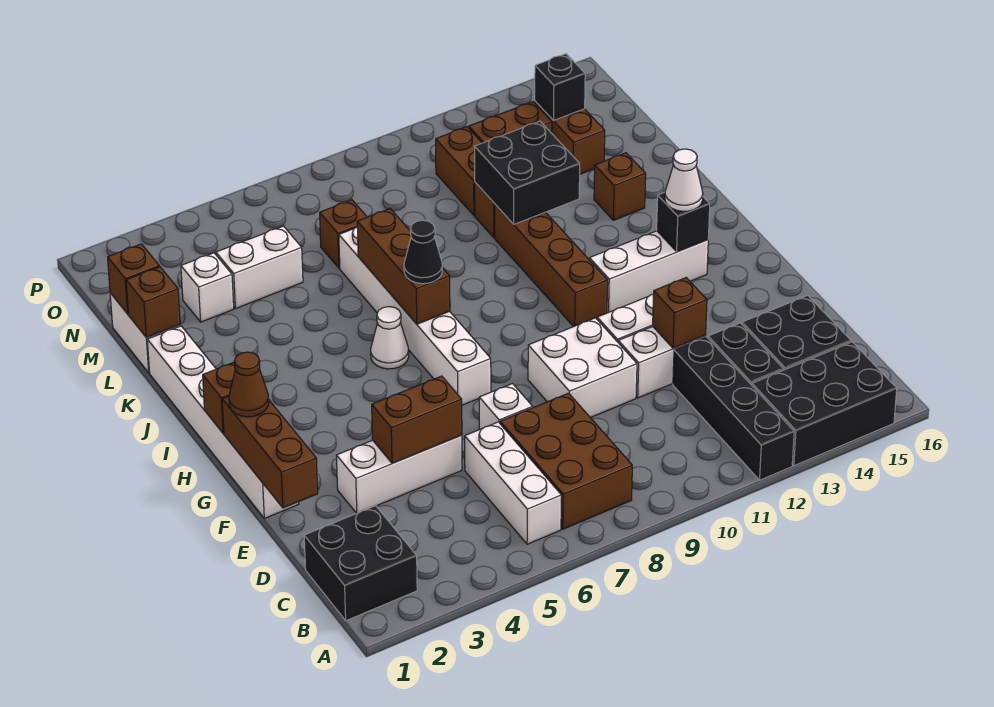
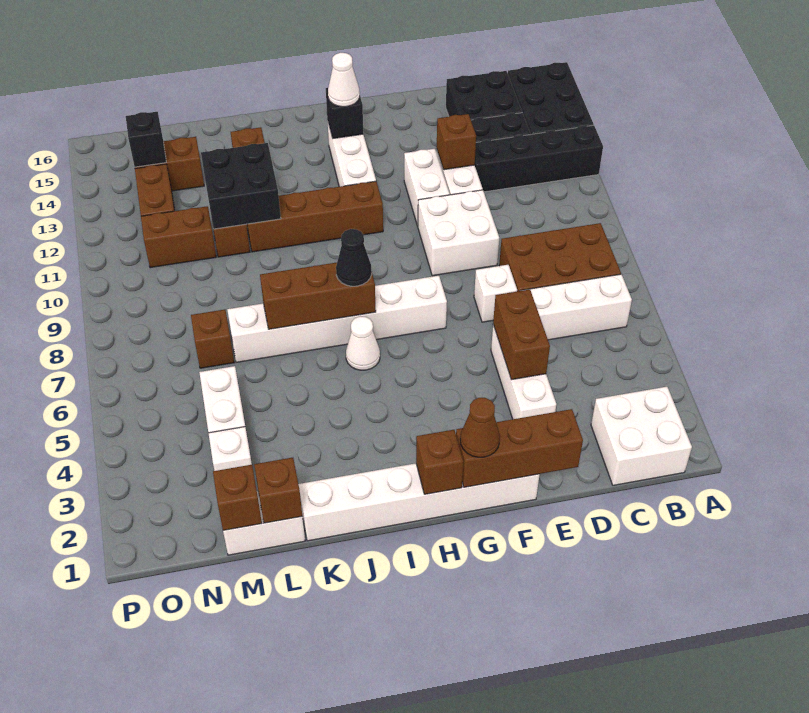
black brick B1:C2 level 1 -> white brick B1:C2 level 1

